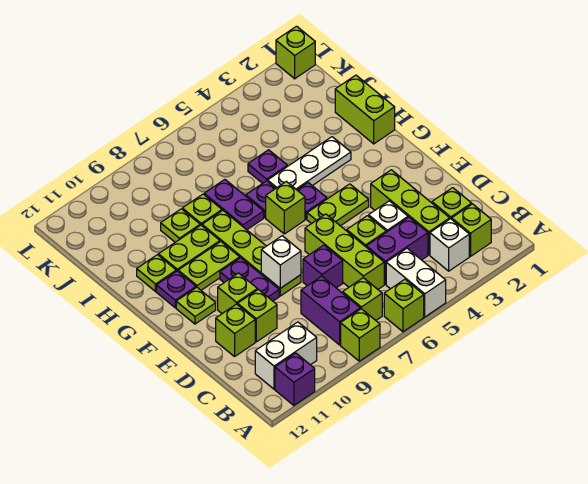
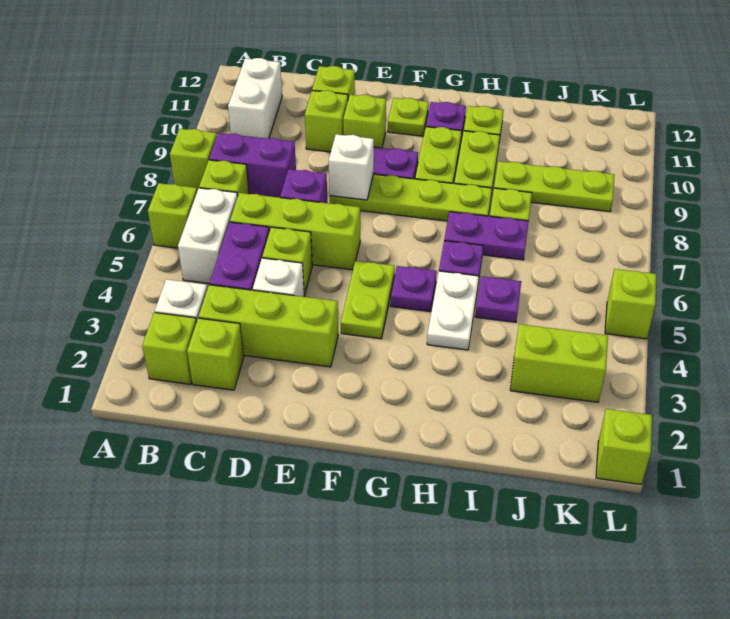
white brick A5:B5 level 1 -> white brick B5:B6 level 1
purple brick A11 level 1 -> none
lime brick G6 level 1 -> lime brick L5 level 1
lime brick H1:I1 level 1 -> lime brick J3:K3 level 1
white plate H3:H5 level 1 -> white plate H4:H5 level 1
lime plate I9 level 1 -> lime plate I9:K9 level 1

